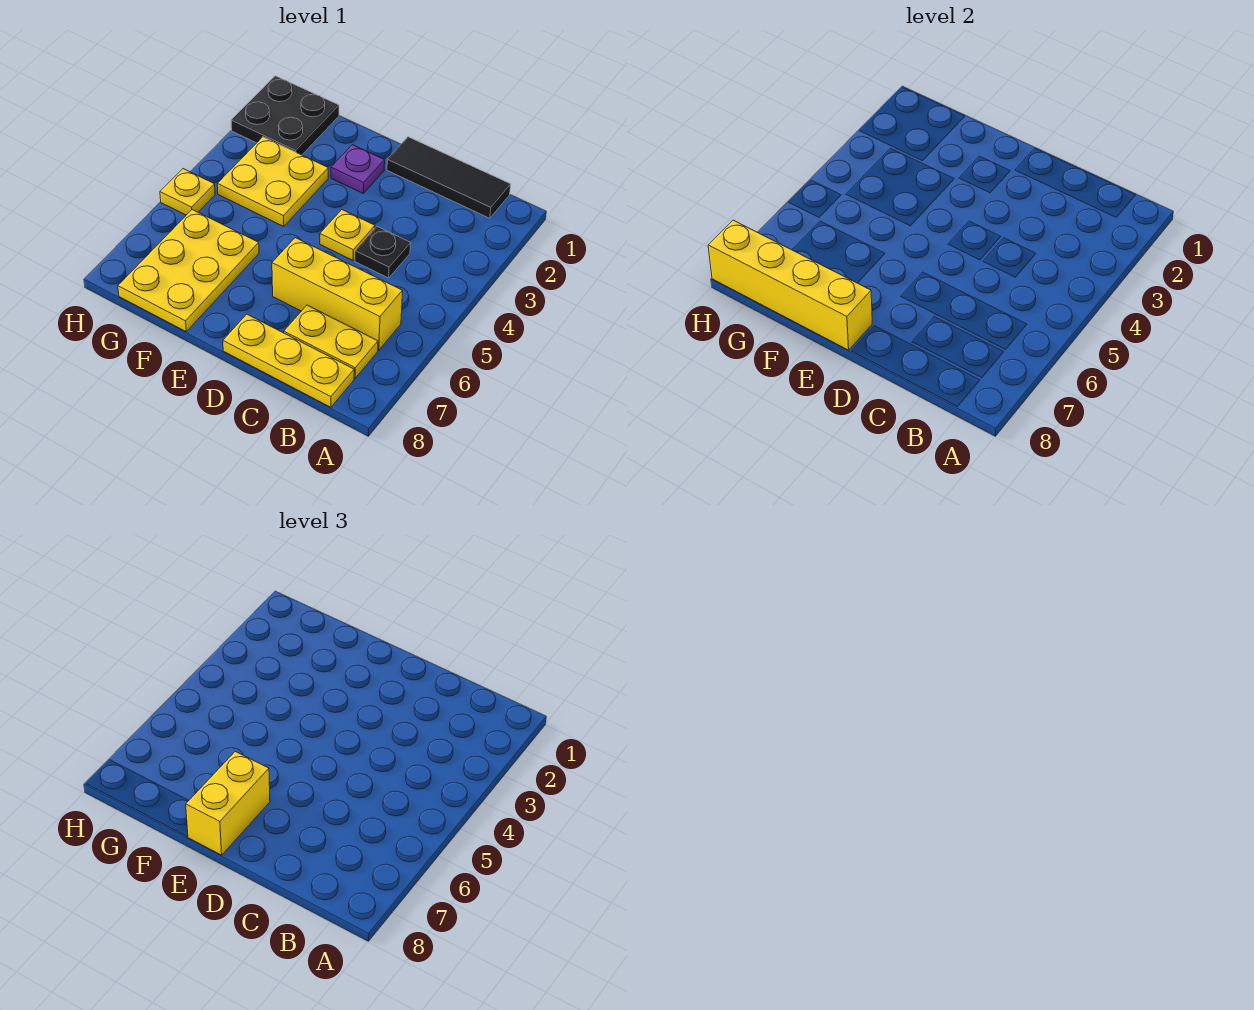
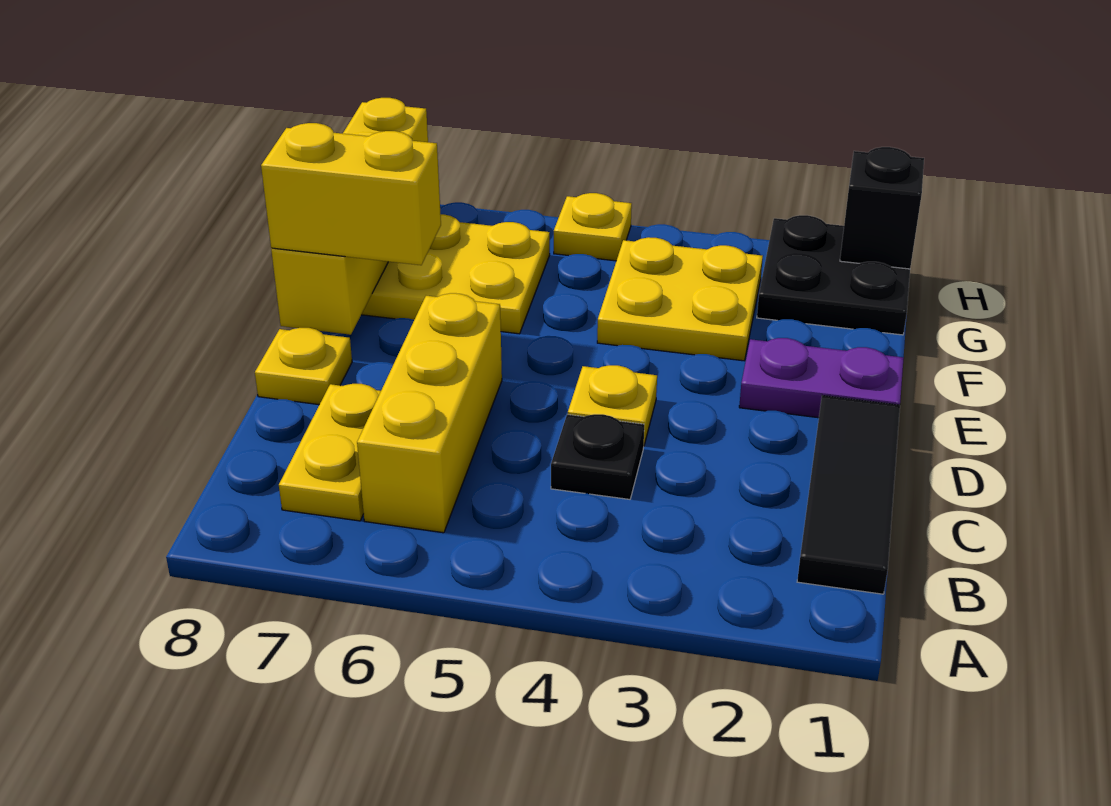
yellow plate B8:D8 level 1 -> yellow plate D8 level 1
purple plate E2 level 1 -> purple plate E1:E2 level 1
none -> black brick H1 level 2

